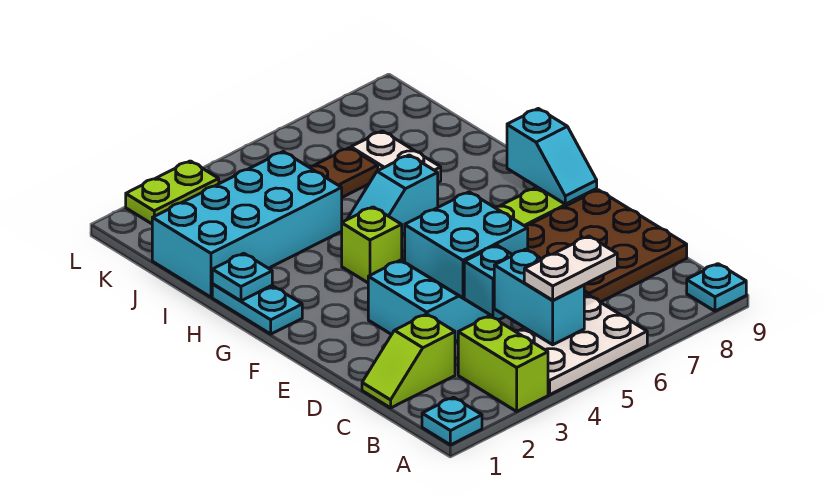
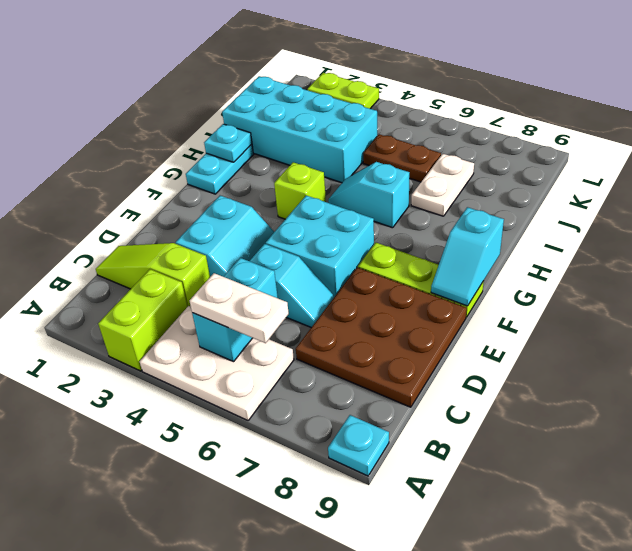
cyan plate A1 level 1 -> none
lime slope C1:C2 level 1 top 2 -> lime slope C1:C3 level 1 top 3

